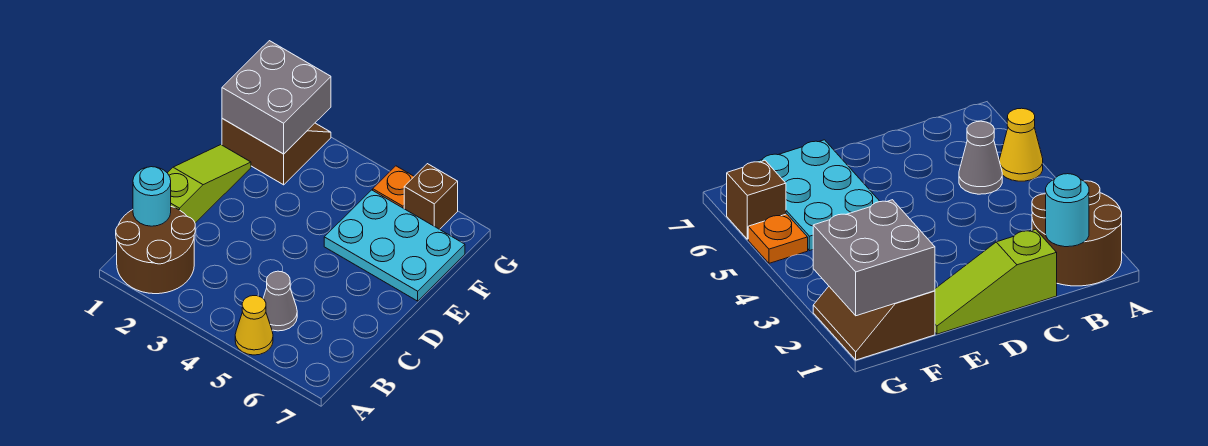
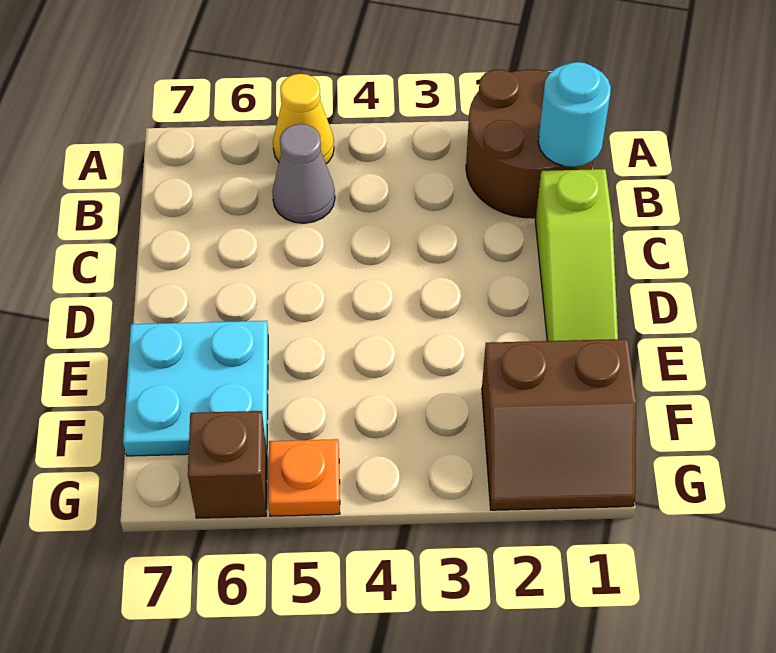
cyan plate E5:F7 level 1 -> cyan plate E6:F7 level 1
grey brick F1:G2 level 2 -> none

